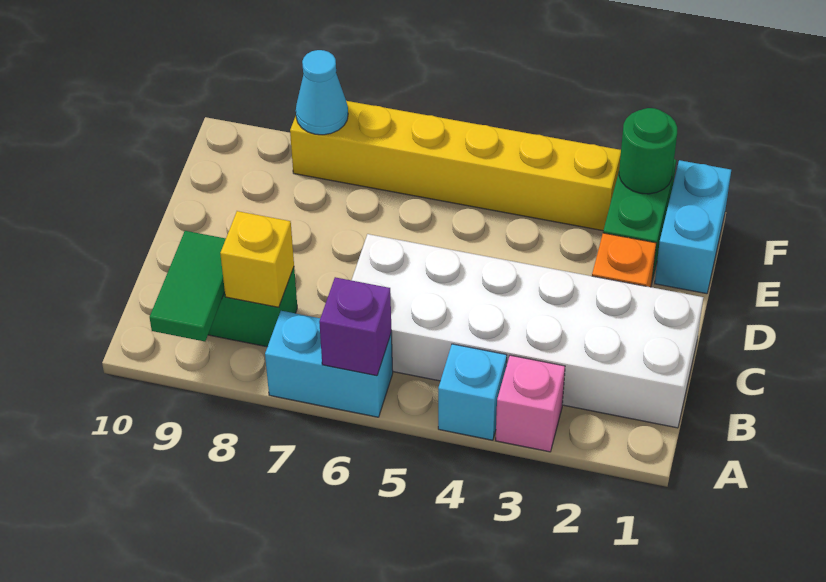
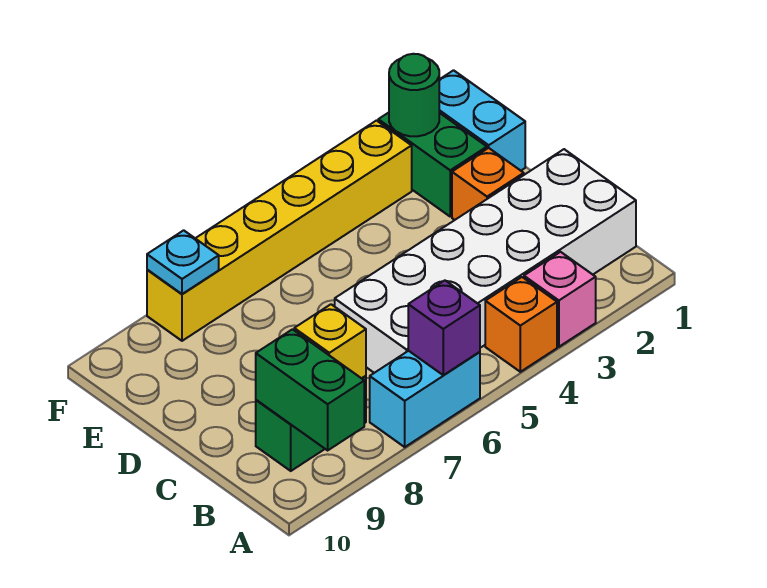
cyan brick A4 level 1 -> orange brick A4 level 1
green tile A9:B9 level 2 -> green brick A9:B9 level 2
cyan cone F8 level 2 -> cyan plate F8 level 2

